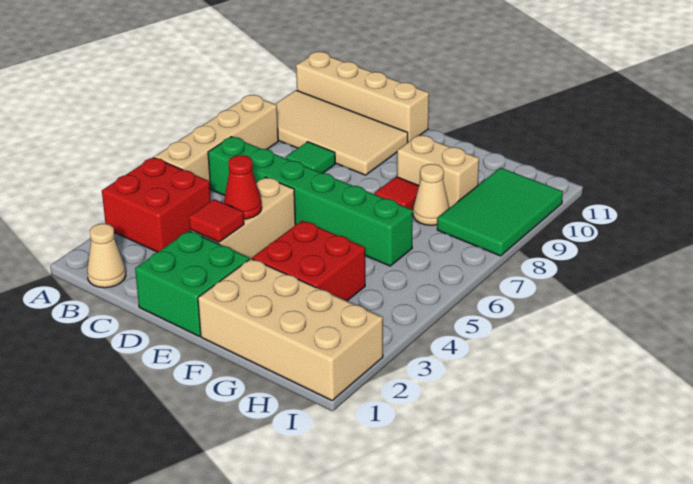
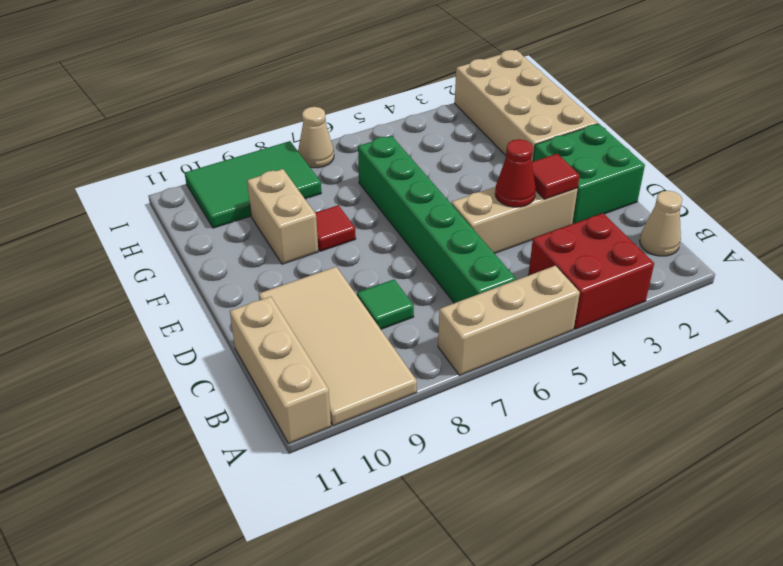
tan brick A5:A8 level 1 -> tan brick A5:A7 level 1
tan brick A11:D11 level 1 -> tan brick A11:C11 level 1
red brick F3:G4 level 1 -> none
tan cone G8 level 1 -> tan cone I7 level 1

